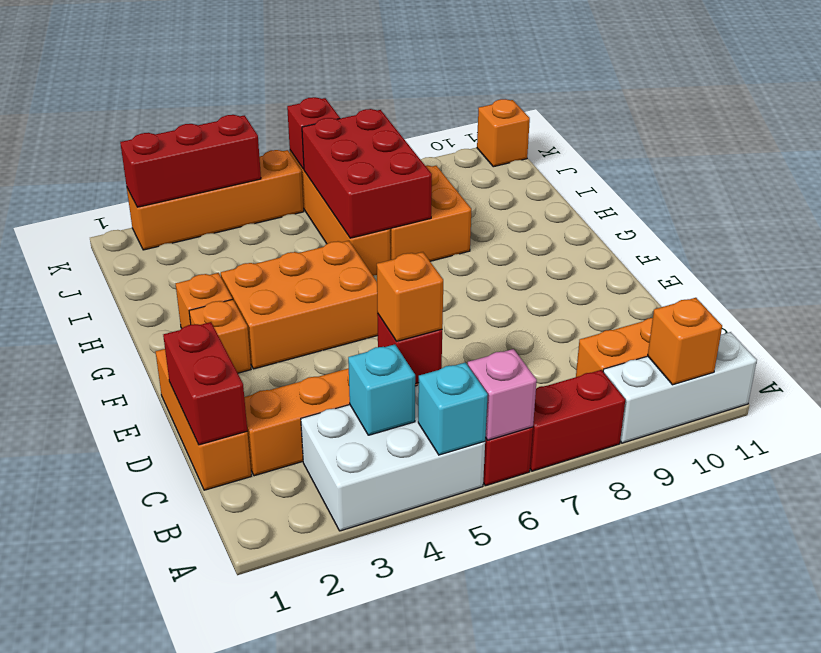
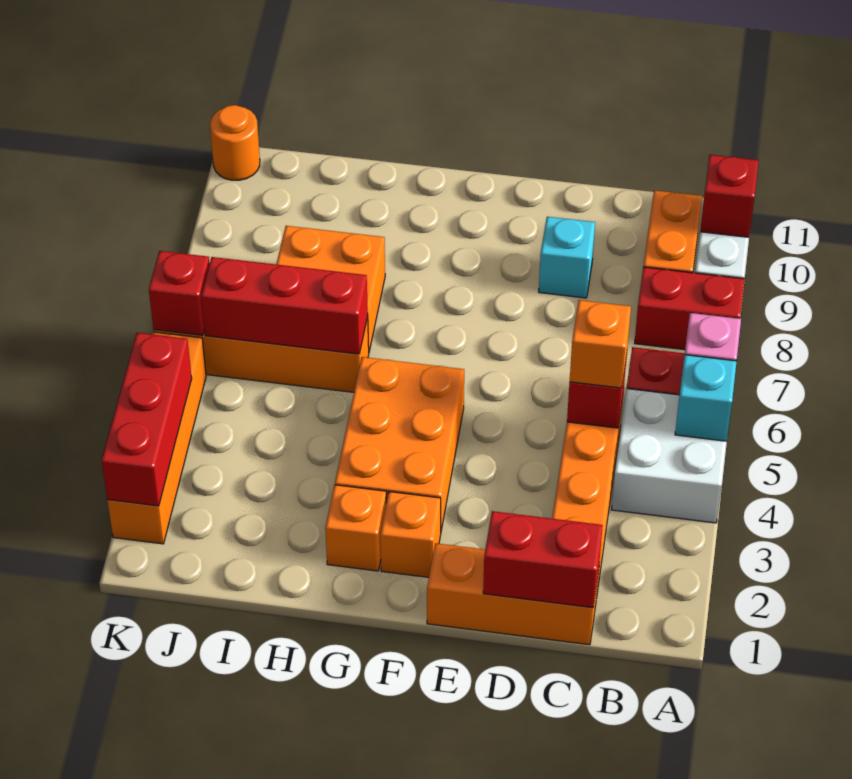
white brick A3:B5 level 1 -> white brick A4:B5 level 1
red brick A7:A8 level 1 -> red brick A8:B8 level 1
orange brick A10 level 2 -> red brick A10 level 2
cyan brick B4 level 2 -> cyan brick D9 level 1
red brick H6:J7 level 2 -> red brick H6:J6 level 2
orange brick K11 level 1 -> orange round brick K11 level 1

